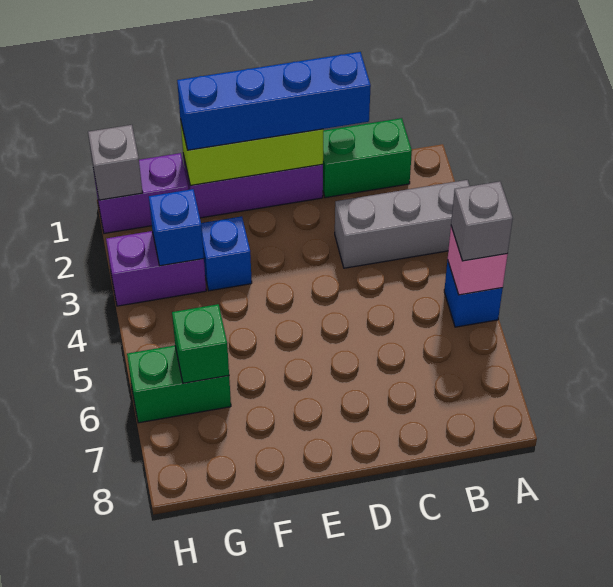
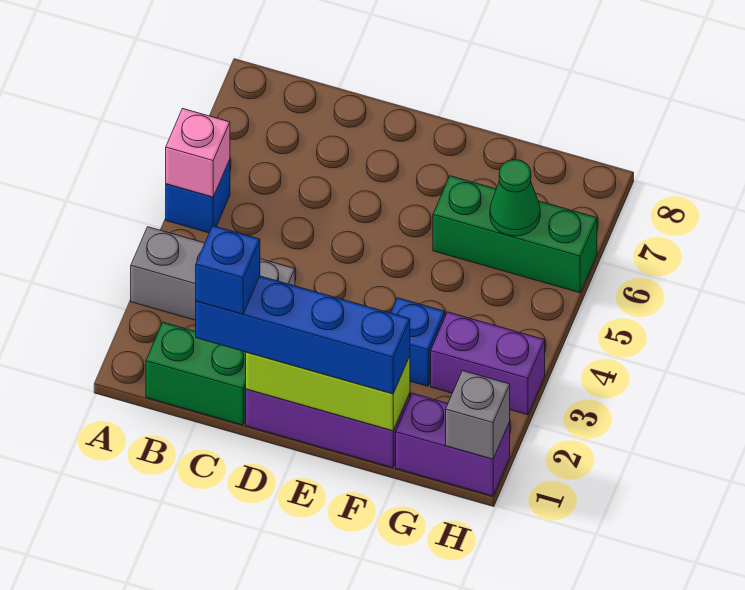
grey brick A5 level 3 -> none
blue brick G3 level 2 -> blue brick C1 level 4
green brick G6:H6 level 1 -> green brick F6:H6 level 1
green brick G6 level 2 -> green cone G6 level 2

